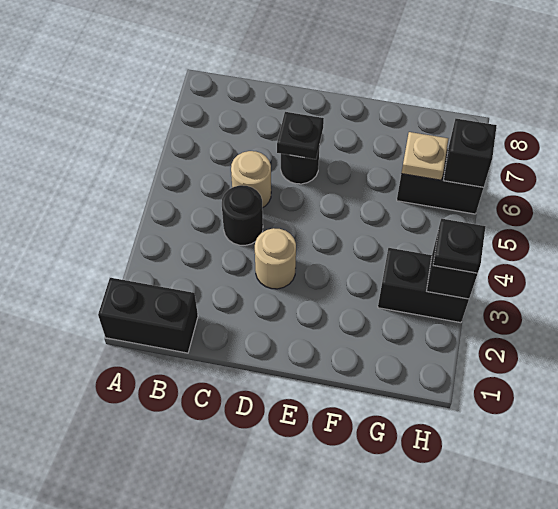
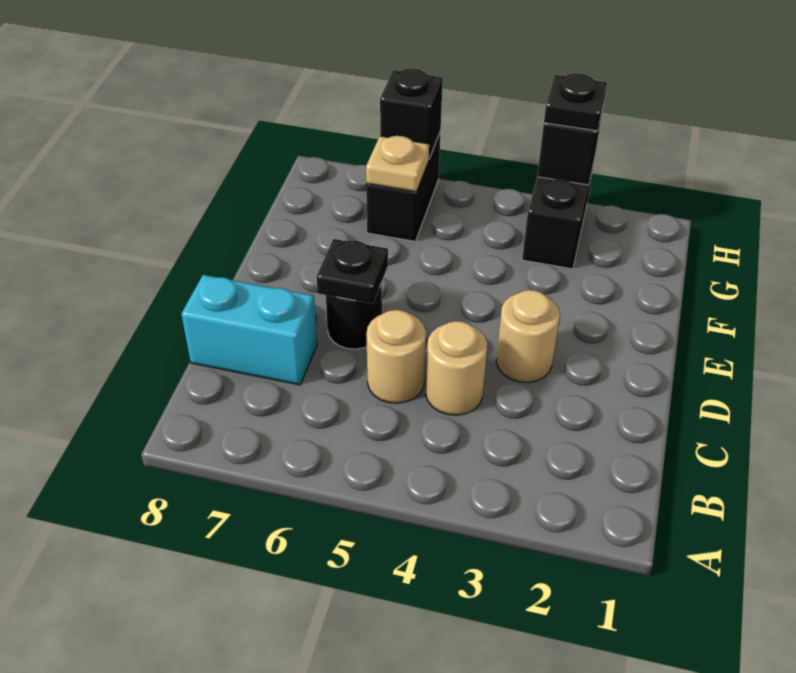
black brick A1:B1 level 1 -> none
black round brick C4 level 1 -> tan round brick C4 level 1
none -> cyan brick C7:C8 level 1

